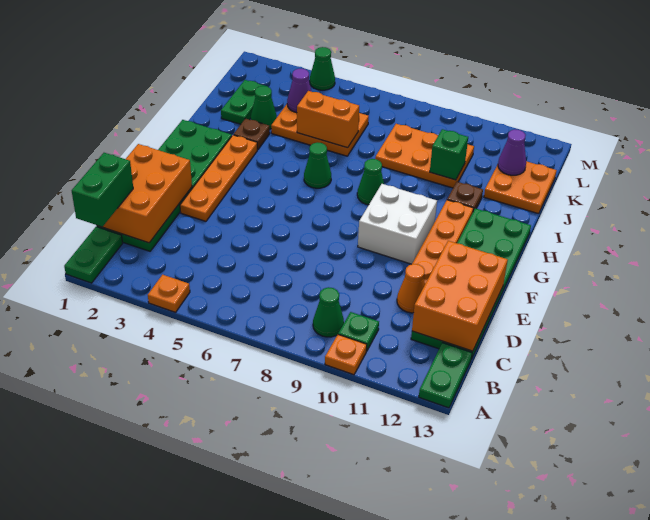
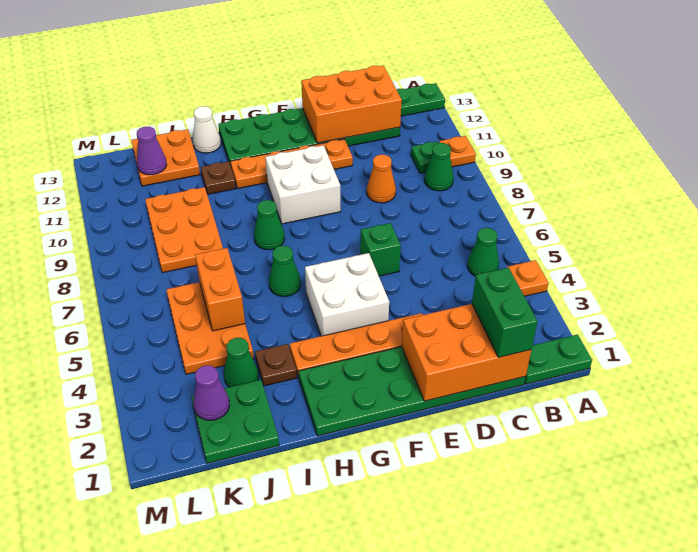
green brick B1:C1 level 3 -> green brick C1:C2 level 3
orange cone D11 level 1 -> orange cone D9 level 1
none -> white brick F4:G5 level 1
none -> white cone I13 level 1
green plate J2:K2 level 1 -> green plate J1:K2 level 1
green brick J10 level 2 -> green brick E6 level 1
purple cone K4 level 2 -> purple cone K2 level 2
green cone M4 level 1 -> green cone B5 level 1

